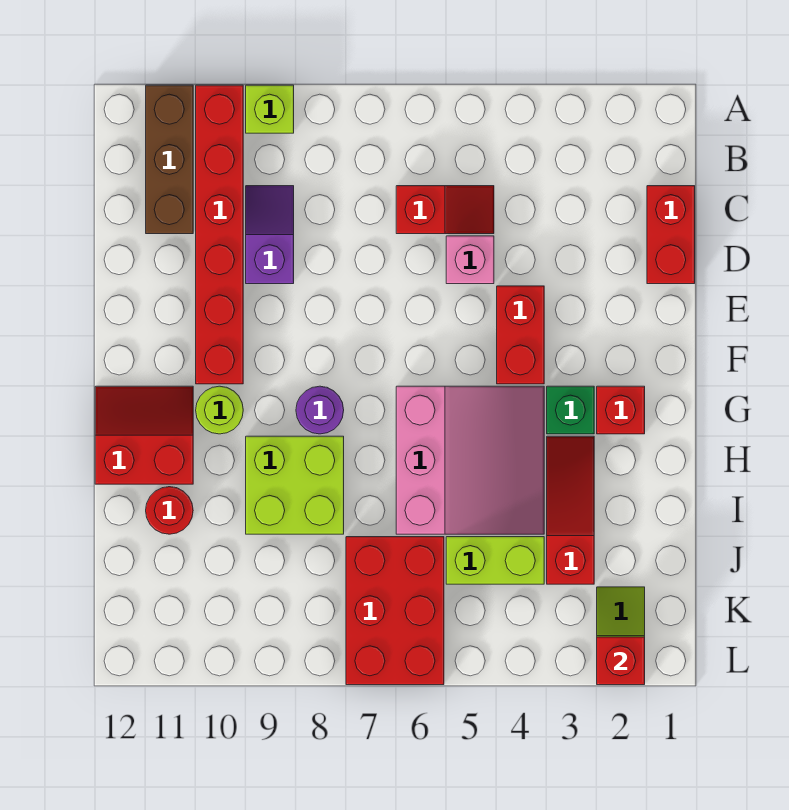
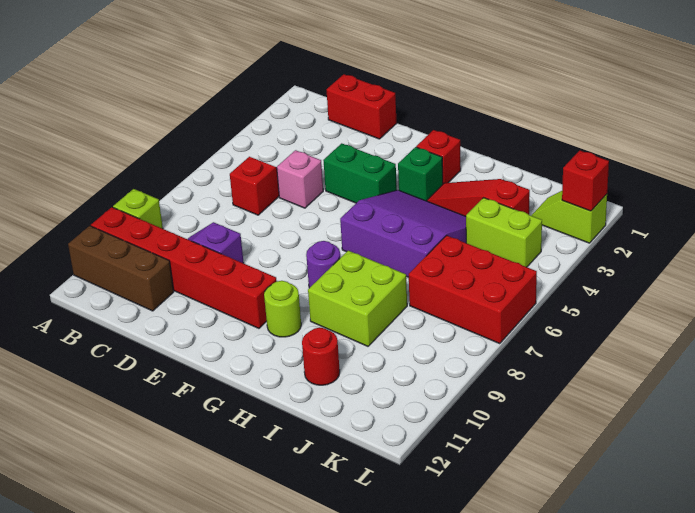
red brick E4:F4 level 1 -> green brick E4:F4 level 1
pink slope G4:I6 level 1 top 6 -> purple slope G4:I6 level 1 top 6
red slope G11:H12 level 1 top H -> none
lime brick J4:J5 level 1 -> lime brick J4:K4 level 1

